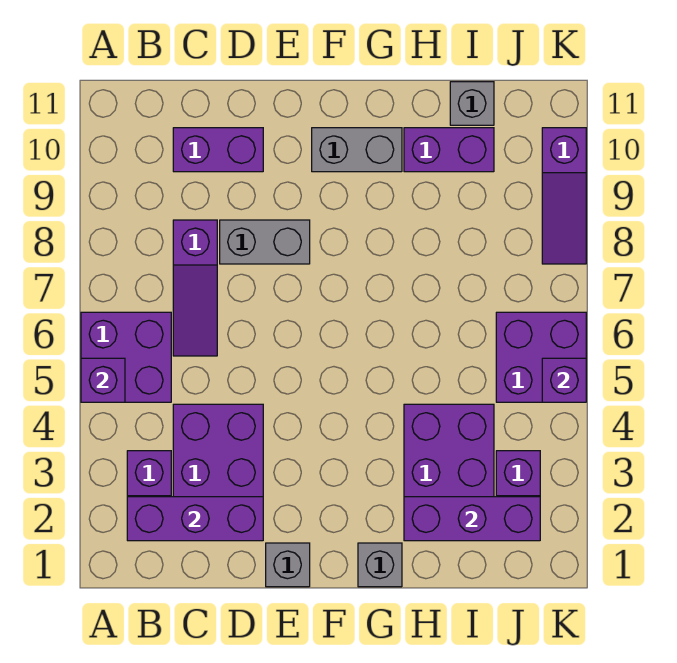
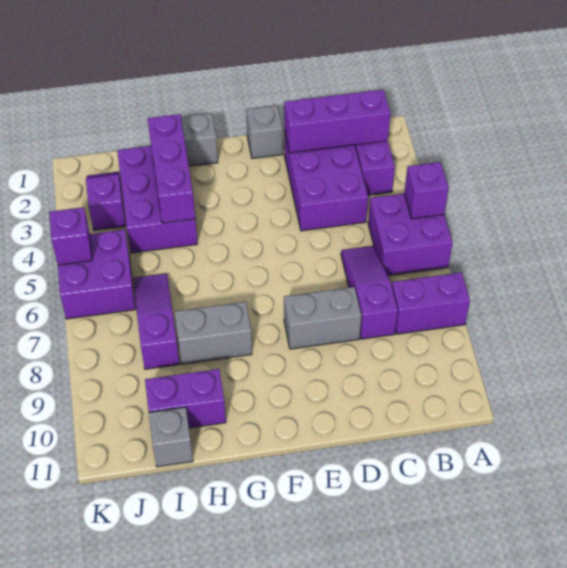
purple brick C10:D10 level 1 -> purple brick A8:B8 level 1
grey brick F10:G10 level 1 -> grey brick G8:H8 level 1
purple brick H2:J2 level 2 -> purple brick H2:H4 level 2
purple slope K8:K10 level 1 top 10 -> purple slope I6:I8 level 1 top 8

